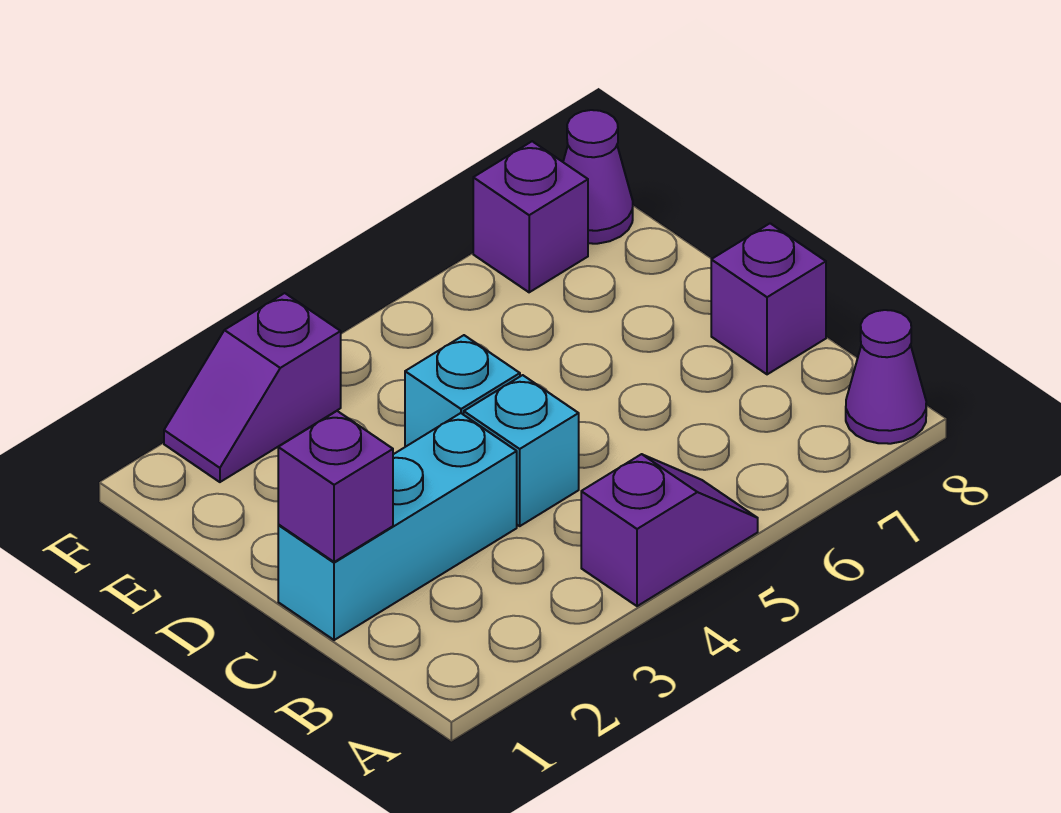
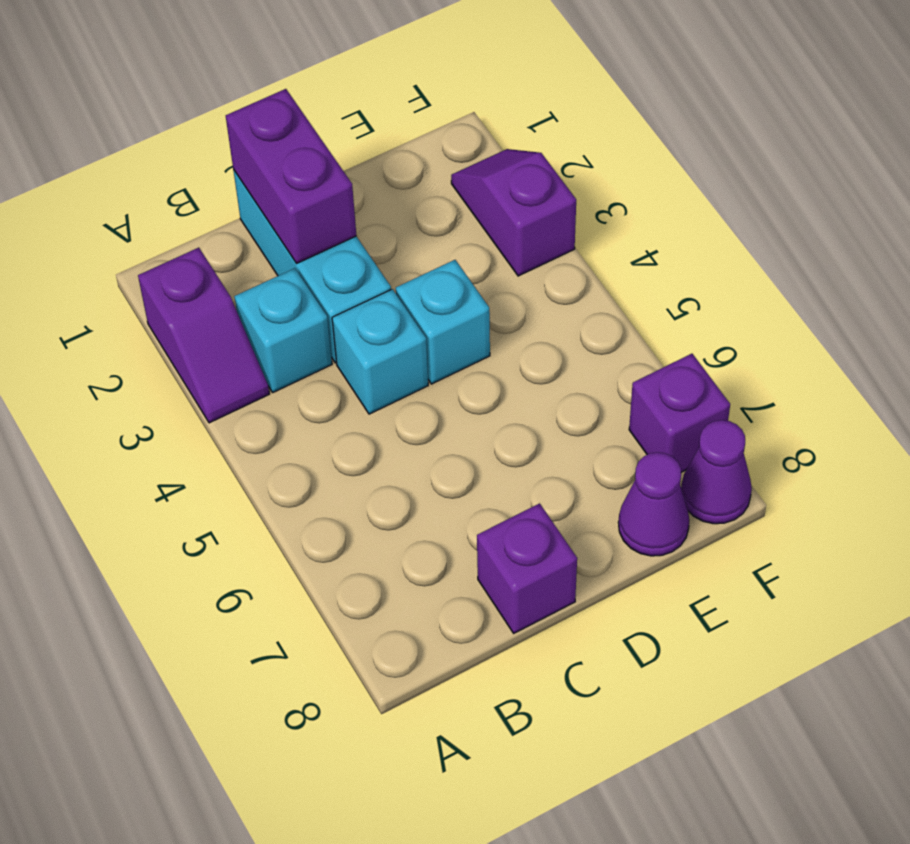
purple slope A4:A5 level 1 top 4 -> purple slope A2:A3 level 1 top 2
purple cone A8 level 1 -> purple cone E8 level 1
none -> cyan brick B3 level 1
purple brick C1 level 2 -> purple brick C1:C2 level 2

